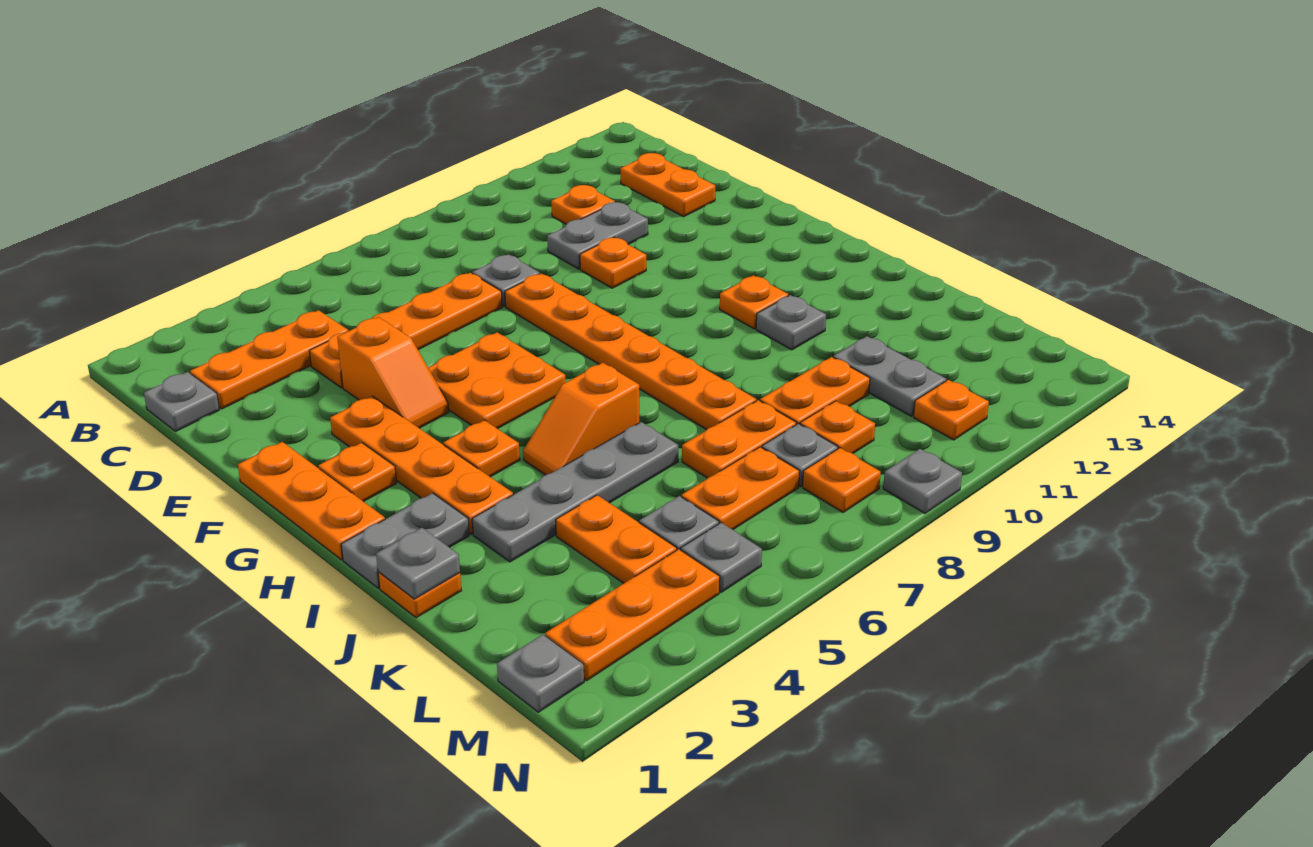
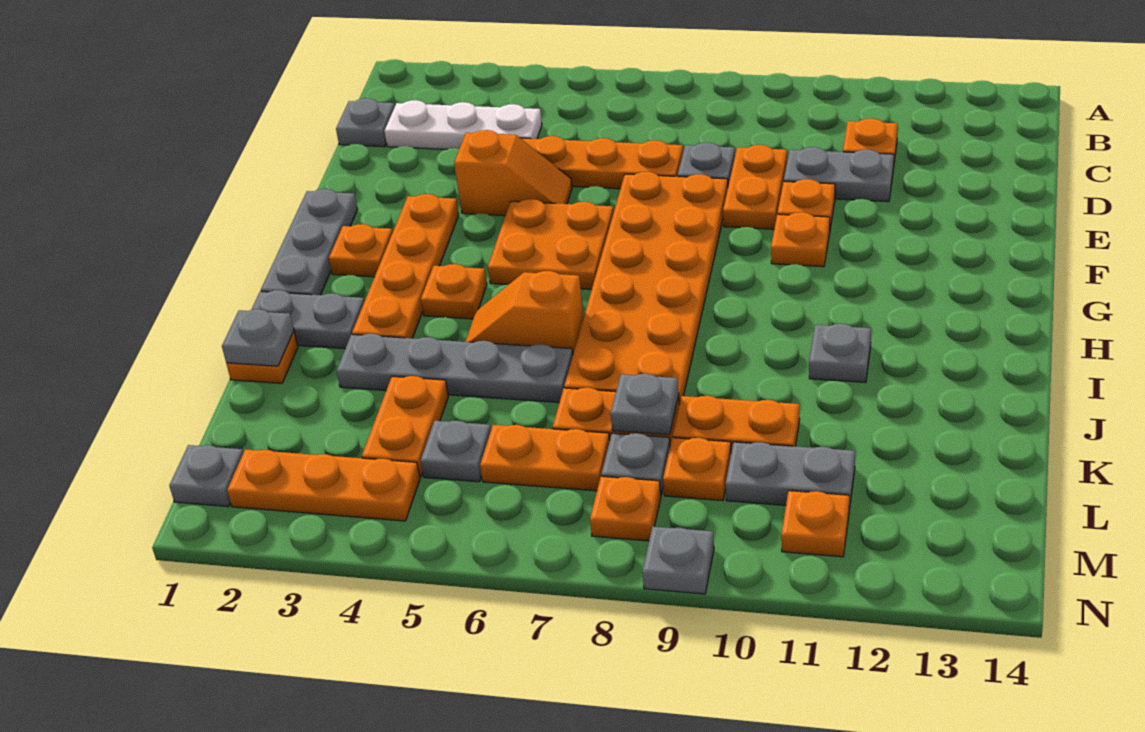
orange plate C2:C4 level 1 -> white plate C2:C4 level 1
orange plate C13:D13 level 1 -> orange plate D9:E9 level 1
orange slope E4:F4 level 1 top E -> orange slope E4:E5 level 1 top 4
orange plate E8:J8 level 1 -> orange plate E7:J8 level 1
orange plate F1:H1 level 1 -> grey plate F1:H1 level 1
orange plate H11 level 1 -> orange plate F10 level 1
grey plate K11:L11 level 1 -> grey plate L10:L11 level 1
grey plate M5 level 1 -> grey plate K8 level 2

